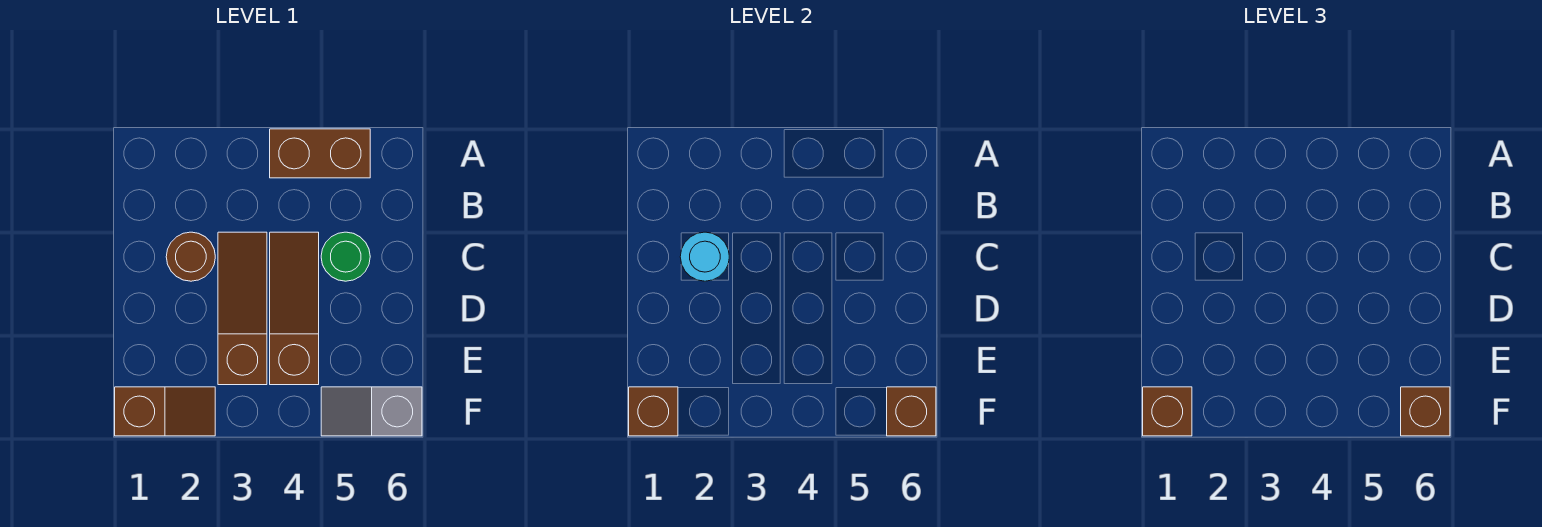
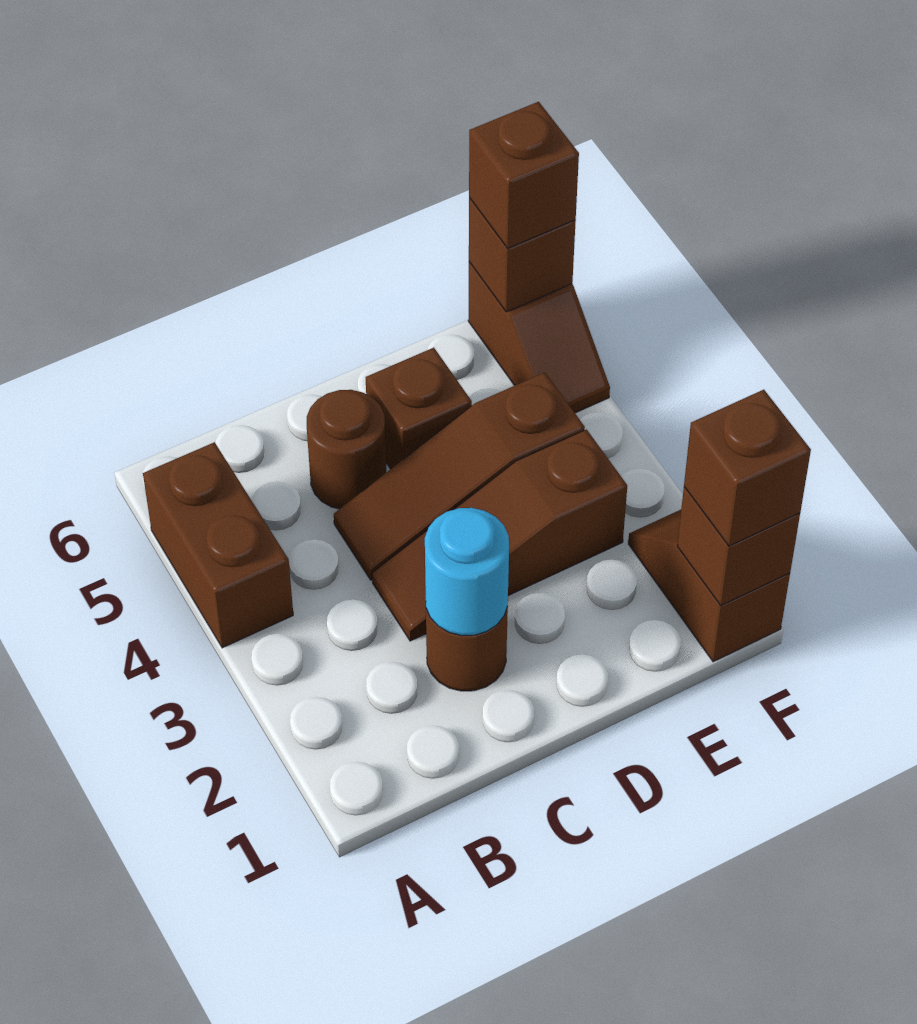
green round brick C5 level 1 -> brown round brick C5 level 1
none -> brown brick D5 level 1
grey slope F5:F6 level 1 top 6 -> brown slope F5:F6 level 1 top 6

